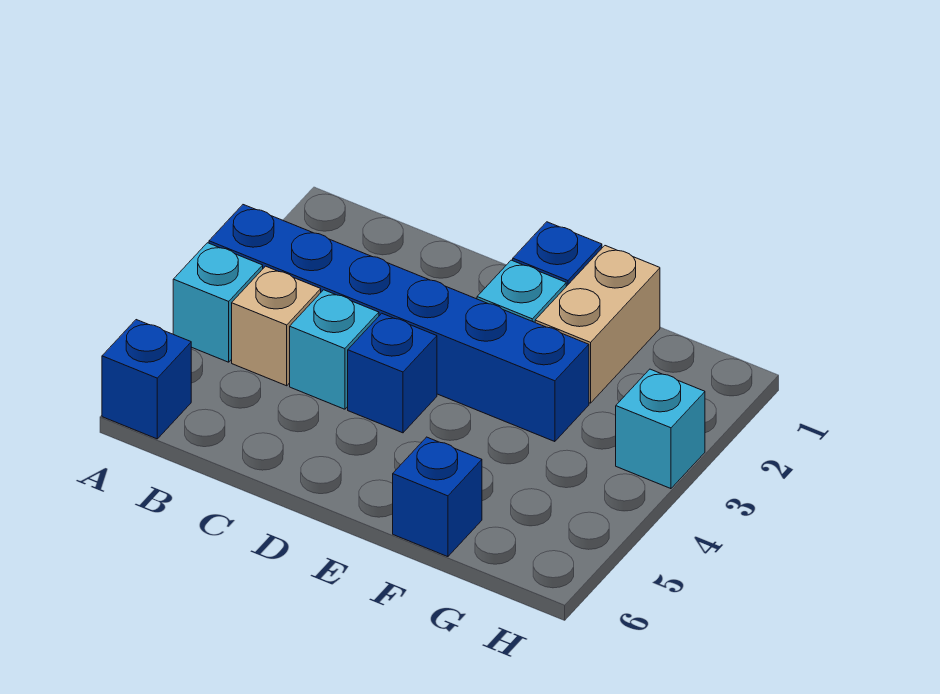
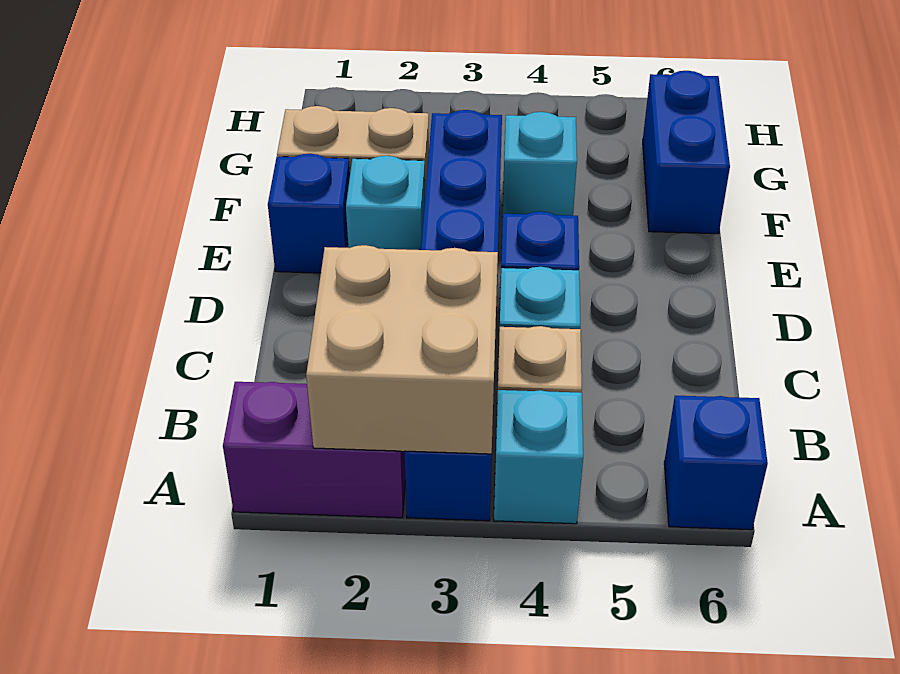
none -> purple brick A1:A2 level 1
none -> tan brick A2:B3 level 2
blue brick F6 level 1 -> blue brick F6:G6 level 1
cyan brick H3 level 1 -> cyan brick F4 level 1

